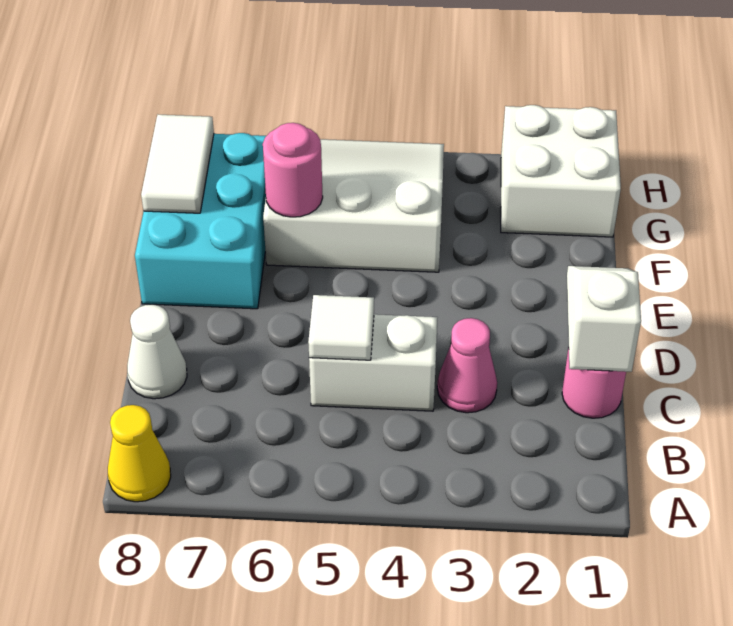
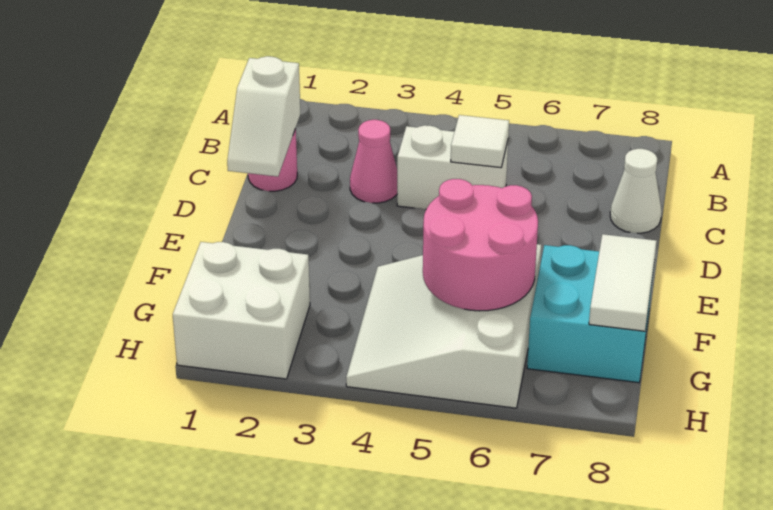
yellow cone A8 level 1 -> none
cyan brick E7:G8 level 1 -> cyan brick F7:G8 level 1
white slope F4:H6 level 1 top F -> white slope F4:H6 level 1 top 6
pink round brick F6 level 2 -> pink round brick F5:G6 level 2

